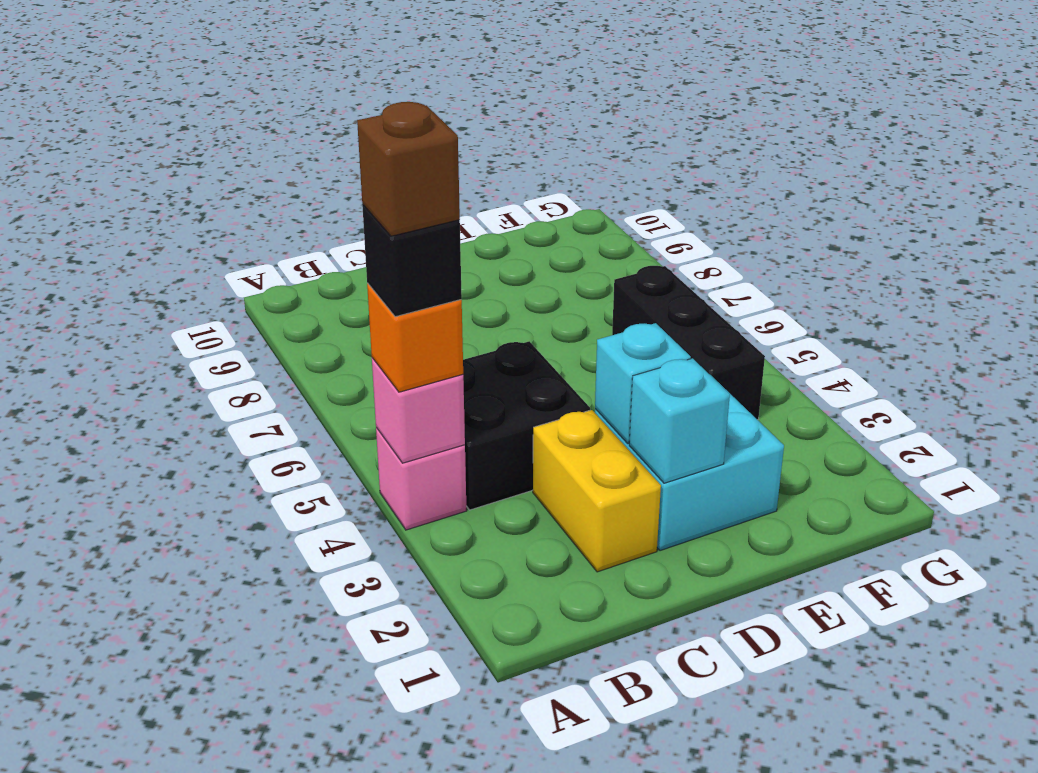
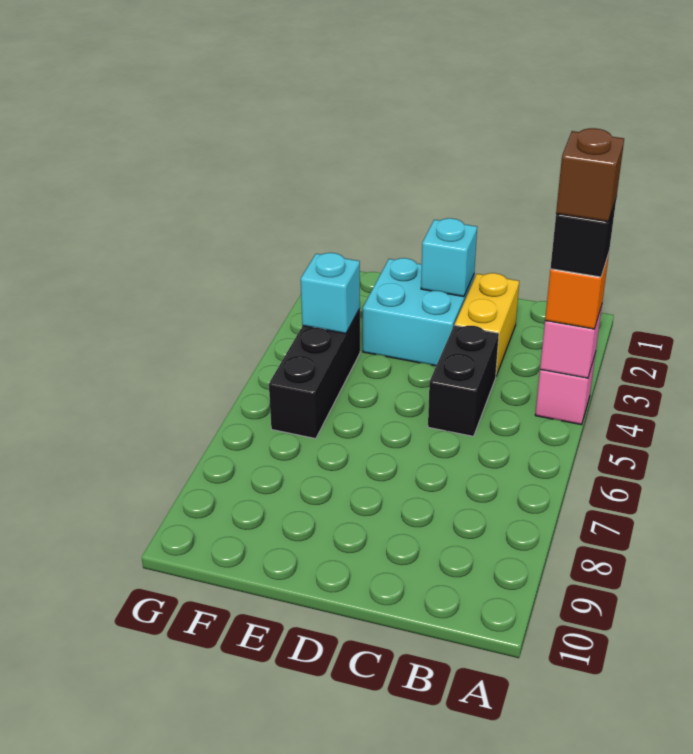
black brick B4:C5 level 1 -> black brick C4:C5 level 1
cyan brick D3 level 2 -> cyan brick F4 level 2

